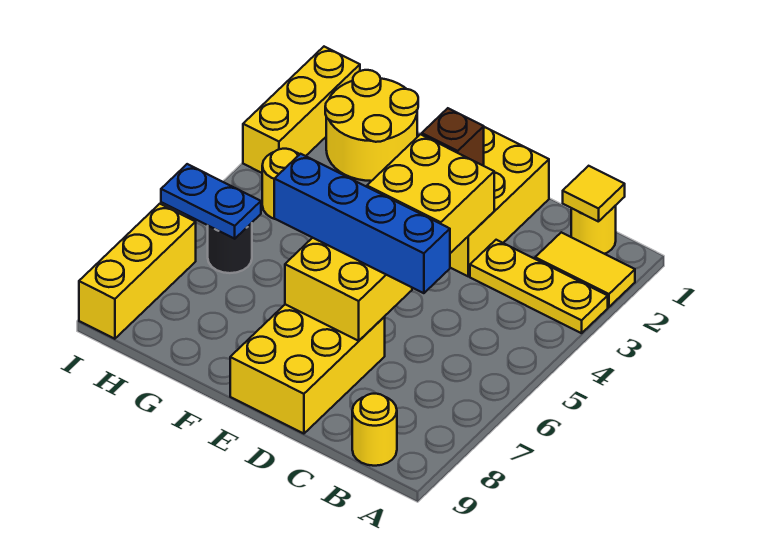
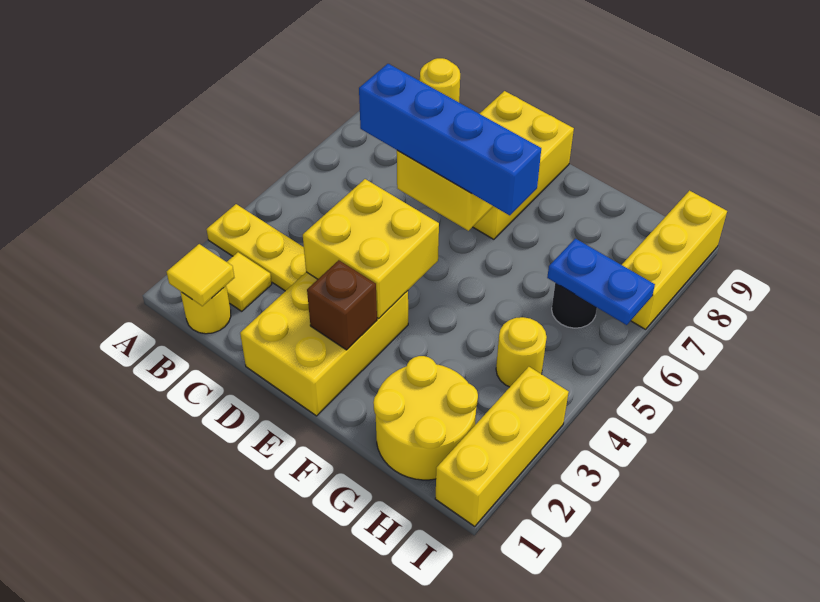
yellow tile A2:B2 level 1 -> yellow tile B2 level 1

